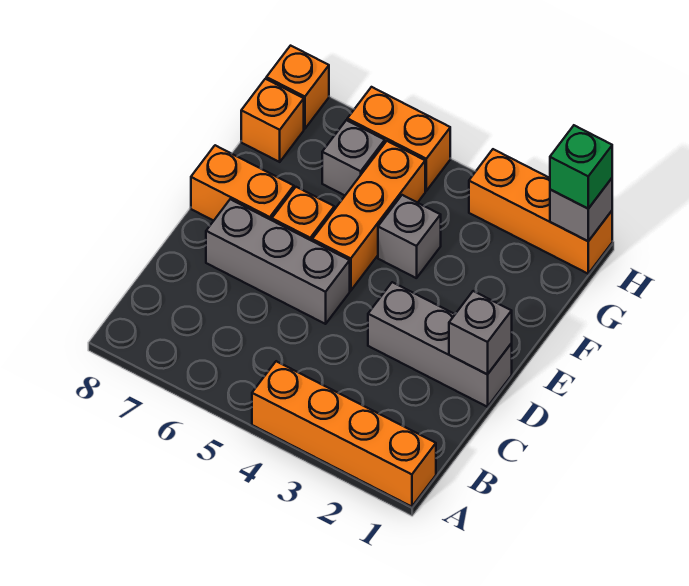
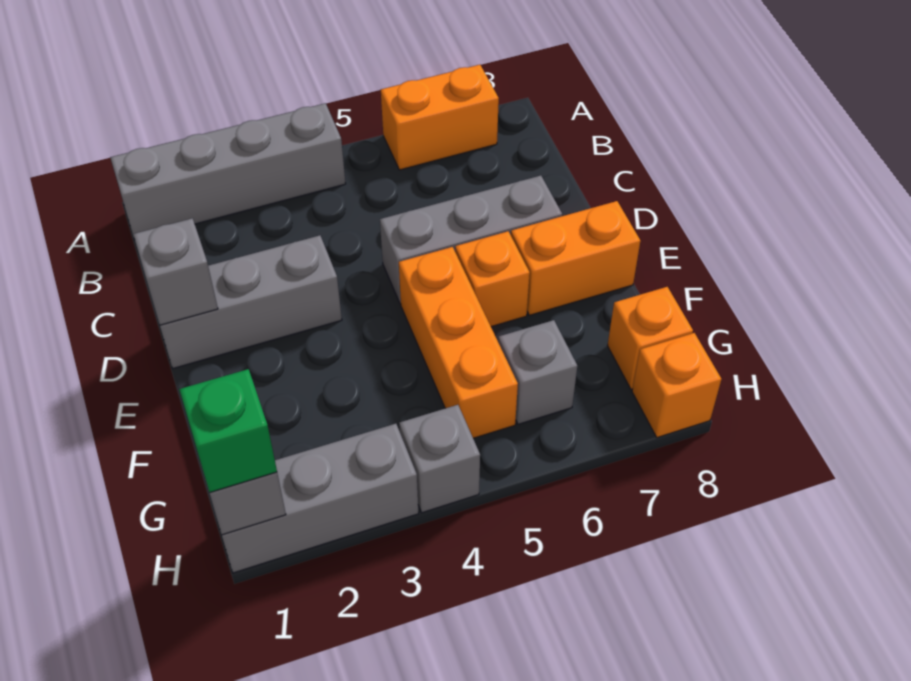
orange brick A1:A4 level 1 -> grey brick A1:A4 level 1
grey brick F4 level 1 -> grey brick H4 level 1
orange brick H1:H3 level 1 -> grey brick H1:H3 level 1
orange brick H5:H6 level 1 -> orange brick A6:A7 level 1

